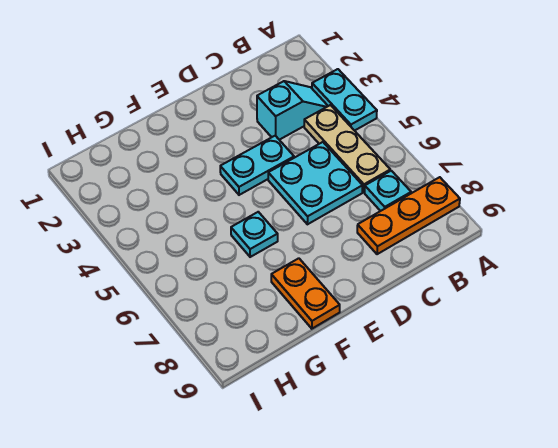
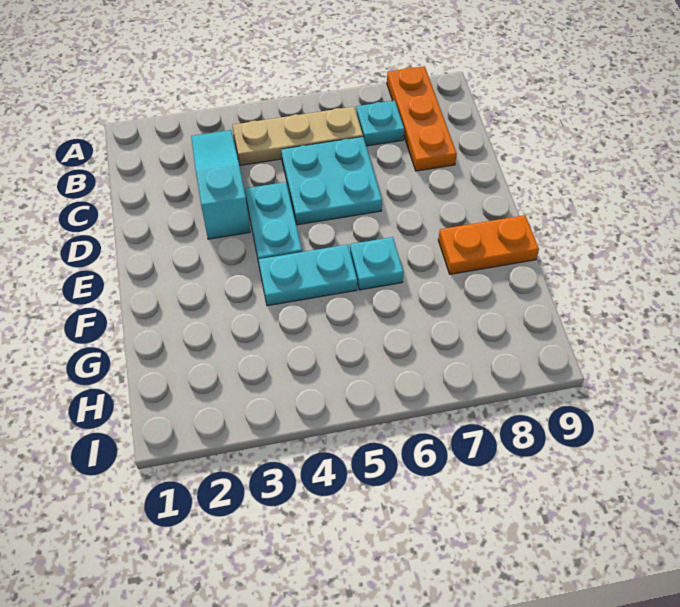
cyan plate A3:A4 level 1 -> cyan plate F4:F5 level 1
cyan slope B3:C3 level 1 top C -> cyan slope B3:D3 level 1 top D

